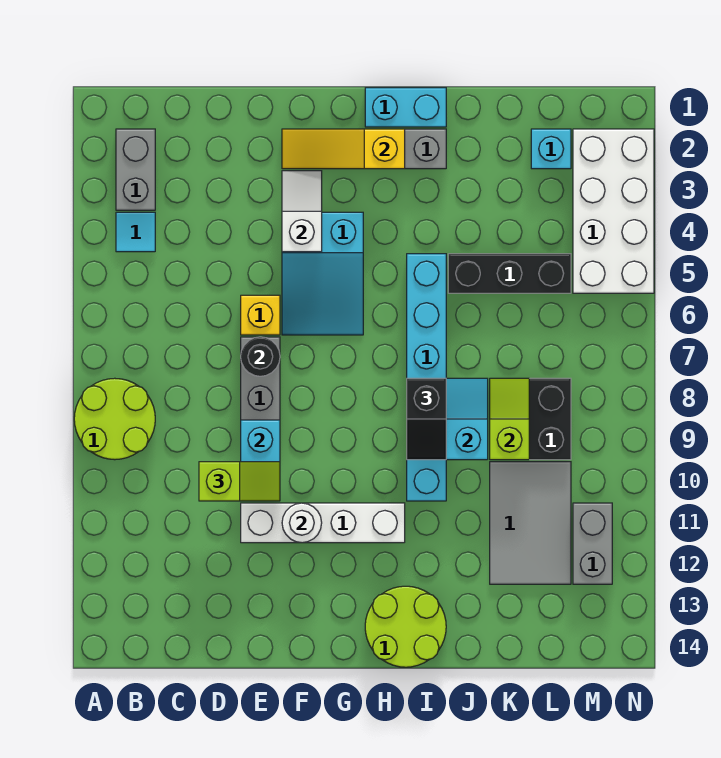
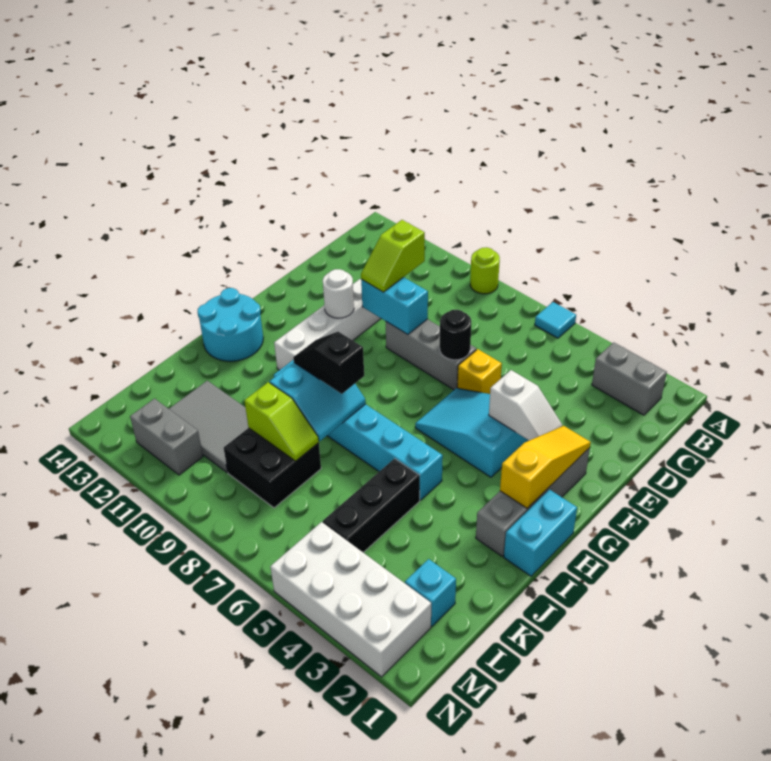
lime round brick A8:B9 level 1 -> lime round brick A9 level 1
cyan tile B4 level 1 -> cyan tile A6 level 1
lime round brick H13:I14 level 1 -> cyan round brick H13:I14 level 1

